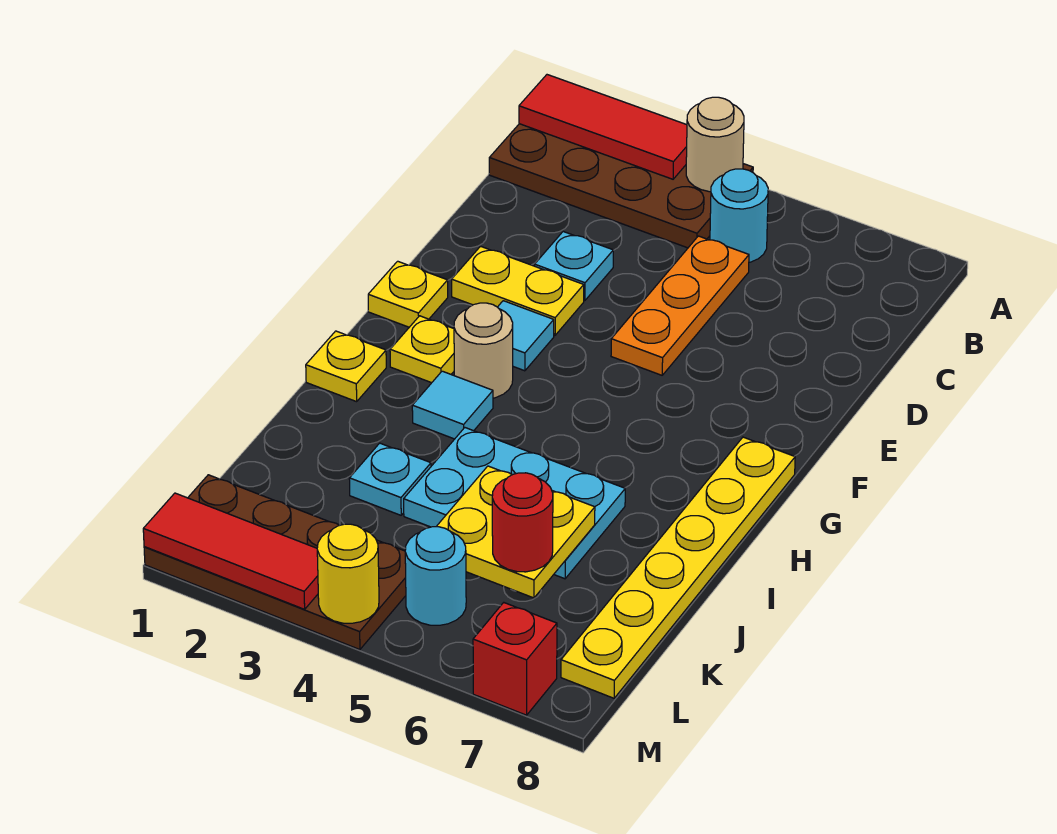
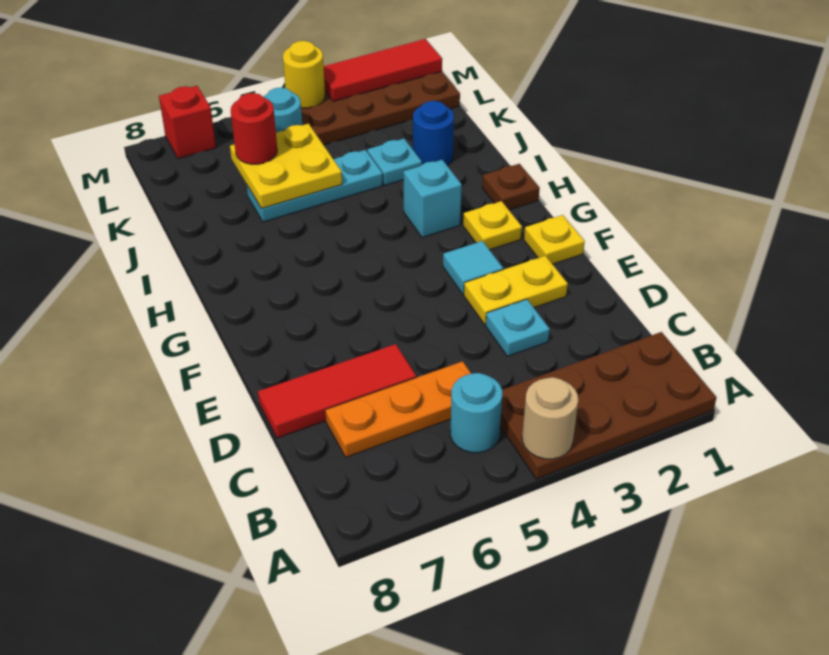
red tile A1:A3 level 2 -> red tile D6:D8 level 1
orange plate C5:E5 level 1 -> orange plate C5:C7 level 1
tan round brick G3 level 1 -> none
yellow plate G8:L8 level 1 -> none
yellow plate H1 level 1 -> brown plate H1 level 1
cyan tile H3 level 1 -> cyan brick H3 level 1
cyan plate I4:J6 level 1 -> cyan plate J4:J6 level 1
none -> blue round brick J2 level 1

